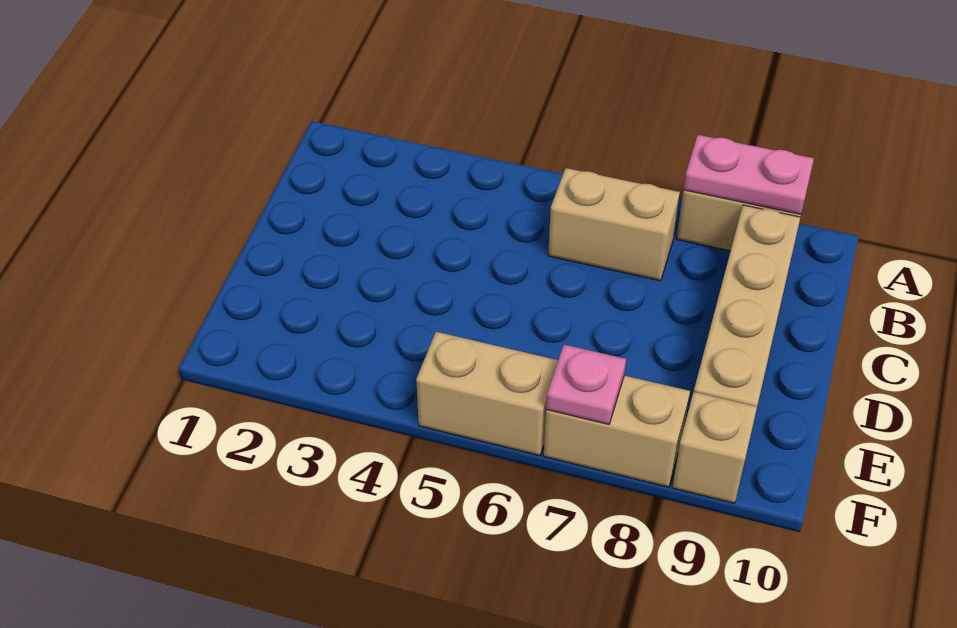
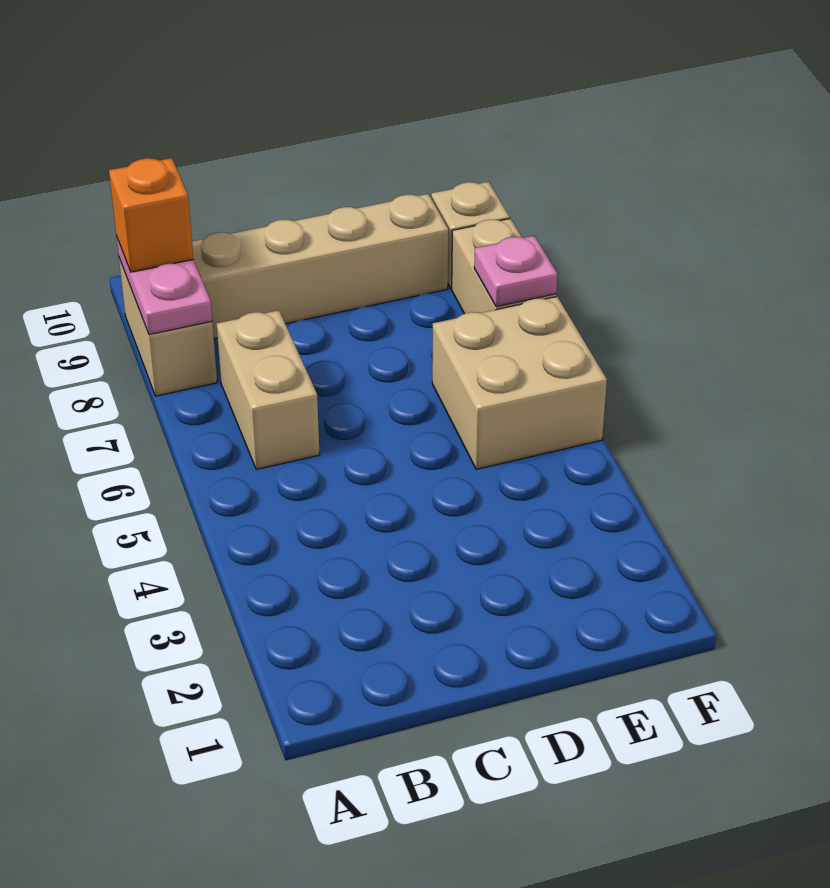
none -> orange brick A9 level 3
tan brick F5:F6 level 1 -> tan brick E5:F6 level 1

